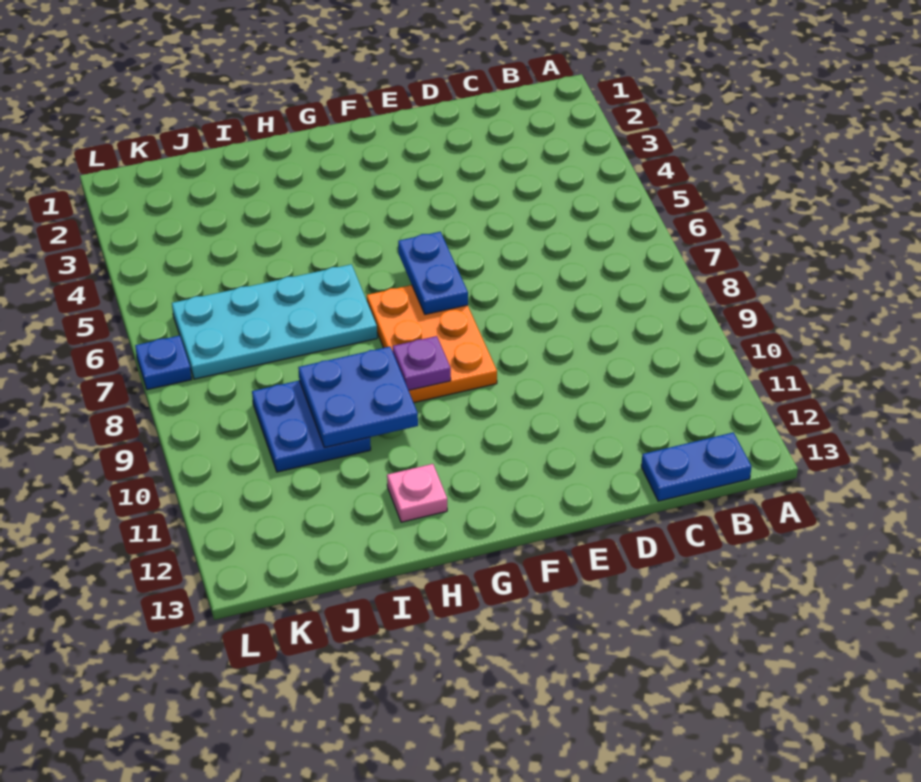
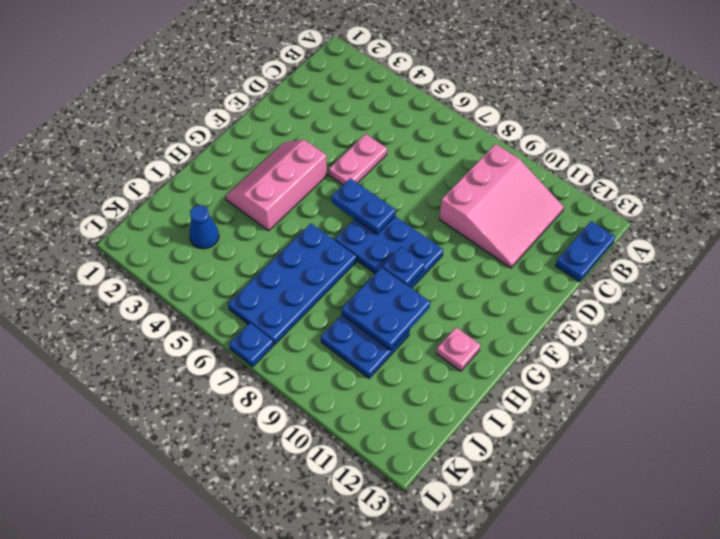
none -> pink slope B9:D11 level 1 top 9
none -> pink plate D5:E5 level 1
none -> pink slope F3:H4 level 1 top 4
orange plate F7:G9 level 1 -> blue plate F7:G9 level 1
purple plate G9 level 2 -> blue plate G9 level 2
cyan plate H6:K7 level 1 -> blue plate H6:K7 level 1
none -> blue cone J3 level 1

